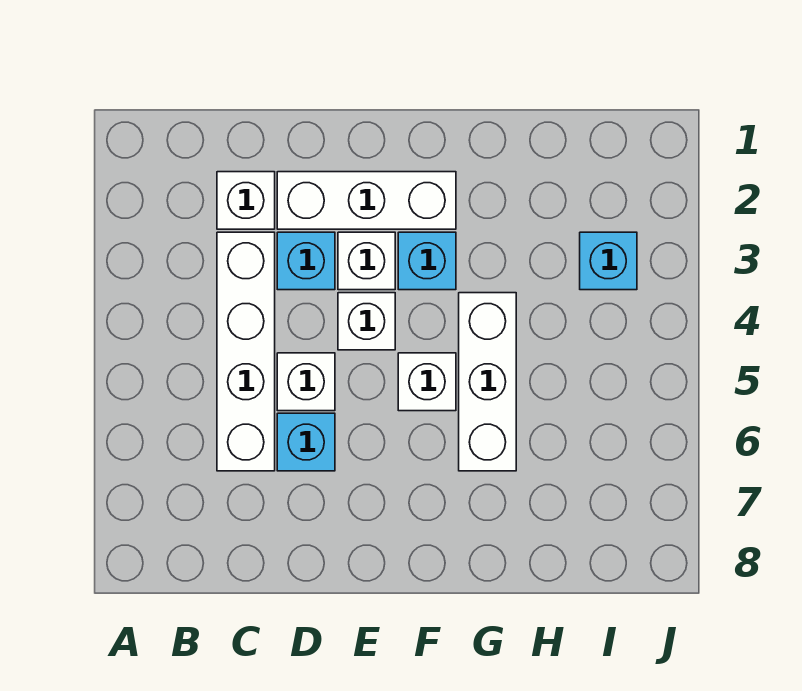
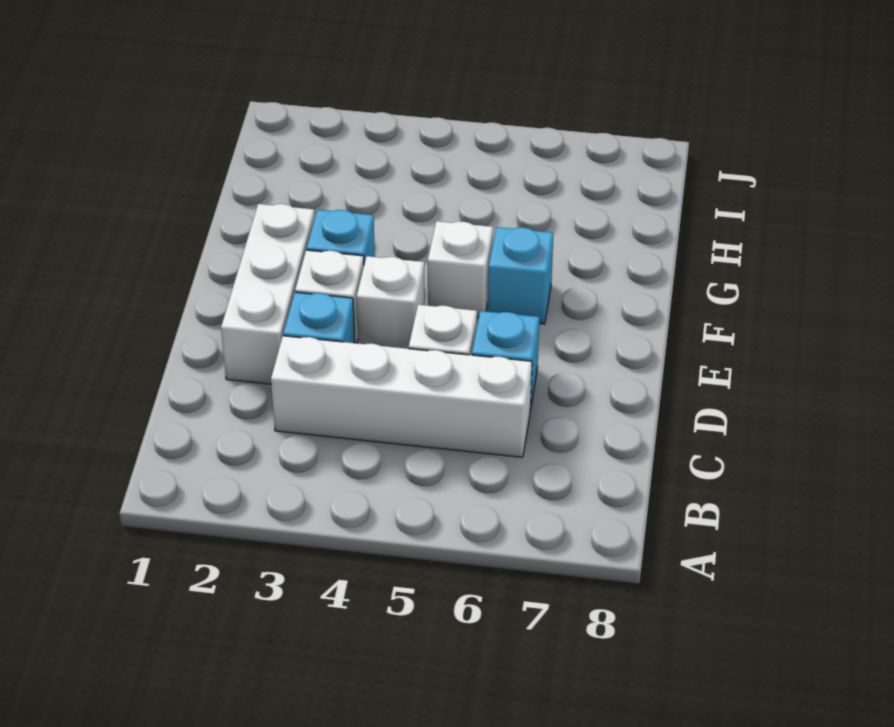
white brick C2 level 1 -> none
white brick G4:G6 level 1 -> none
cyan brick I3 level 1 -> cyan brick F6 level 1

